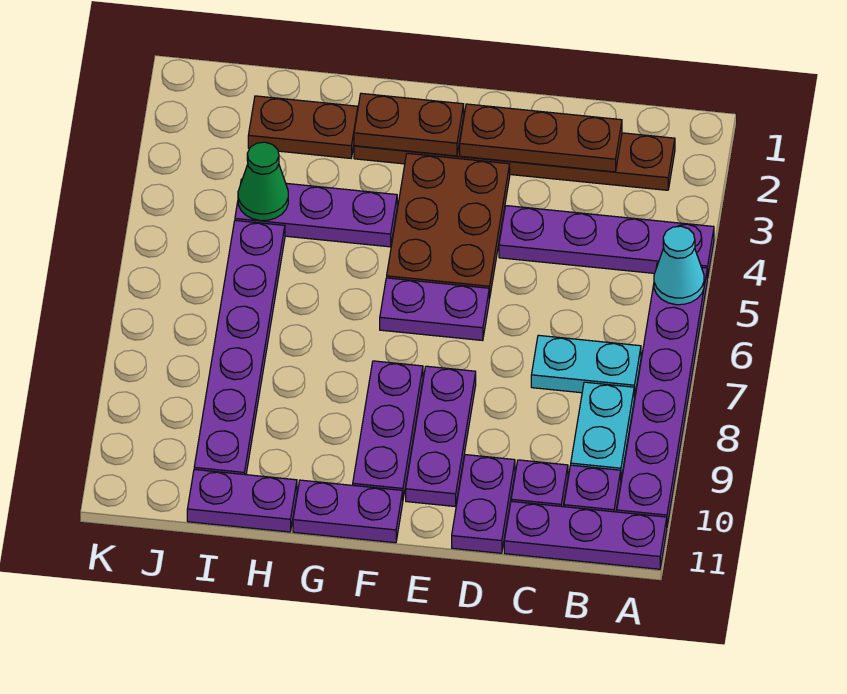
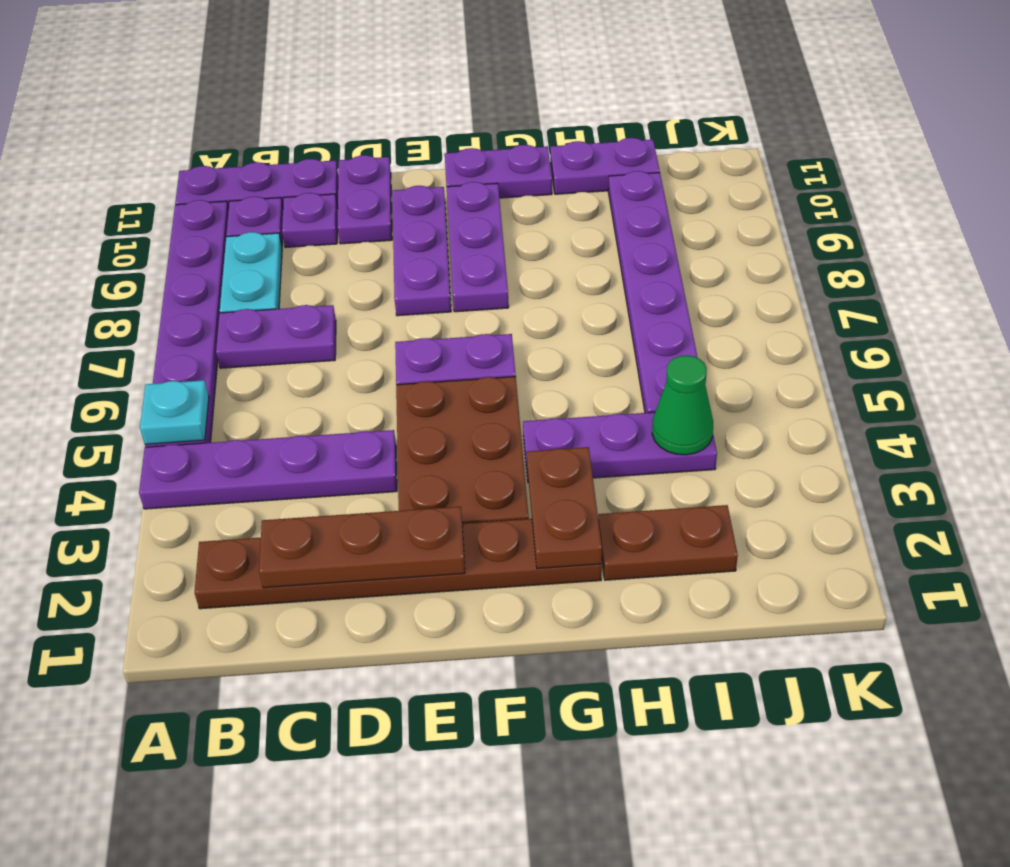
cyan cone A5 level 2 -> cyan plate A5 level 2
cyan plate B7:C7 level 1 -> purple plate B7:C7 level 1
brown plate F2:G2 level 2 -> brown plate G2:G3 level 2

